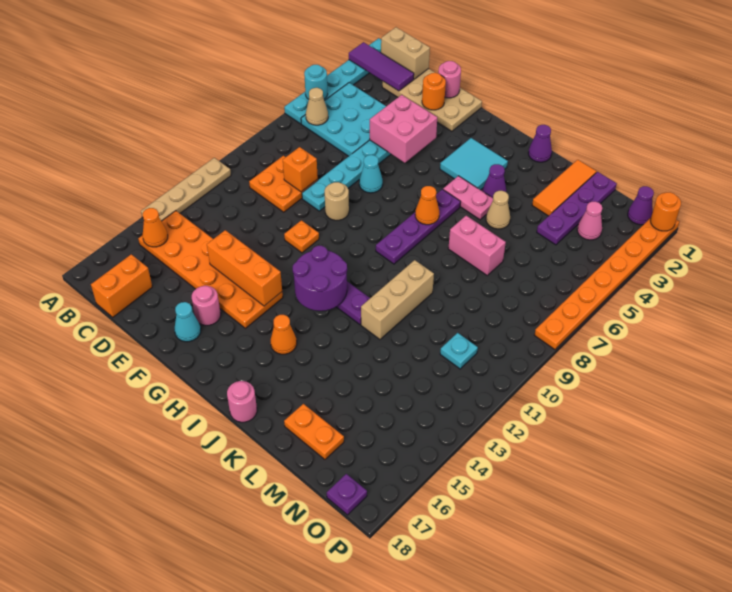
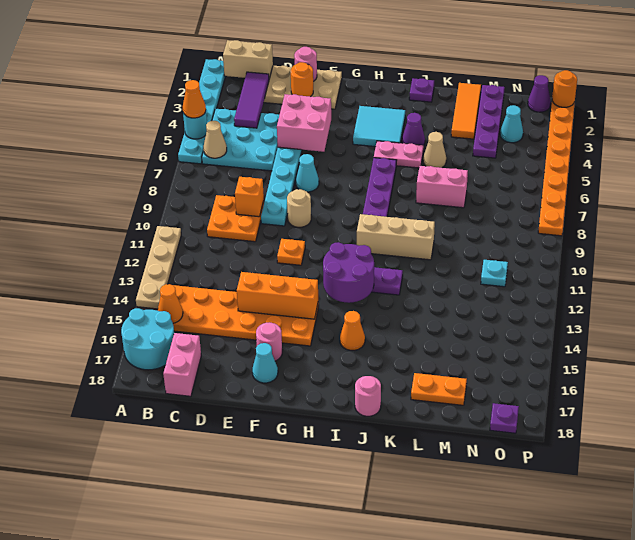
purple tile A2:C2 level 2 -> purple tile C2:C4 level 2
none -> cyan round brick A16:B17 level 1
orange brick C17:C18 level 1 -> pink brick C17:C18 level 1
orange cone I7 level 2 -> orange cone A5 level 3
purple cone J1 level 1 -> purple plate J1 level 1
tan brick K10:K12 level 1 -> tan brick I10:K10 level 1
pink cone N3 level 1 -> cyan cone N3 level 1

